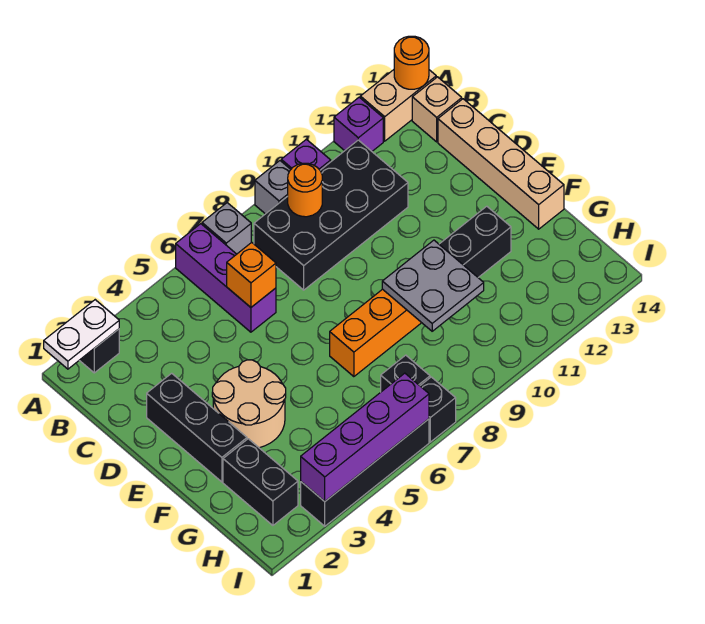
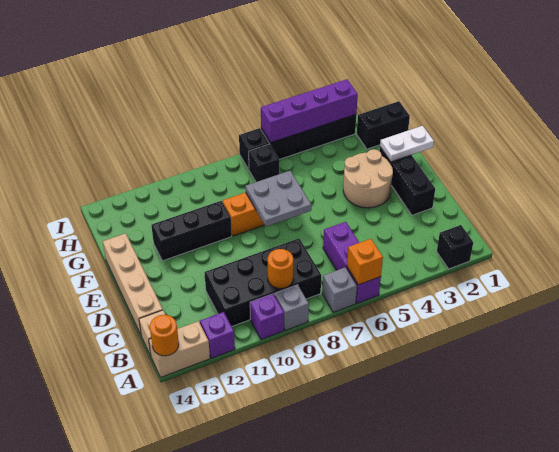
white plate A1:A2 level 2 -> white plate F1:F2 level 2
orange brick C6 level 2 -> orange brick A6 level 2
grey plate F9:G10 level 2 -> grey plate E7:F8 level 2
black brick G2:H2 level 1 -> black brick H1:H2 level 1

